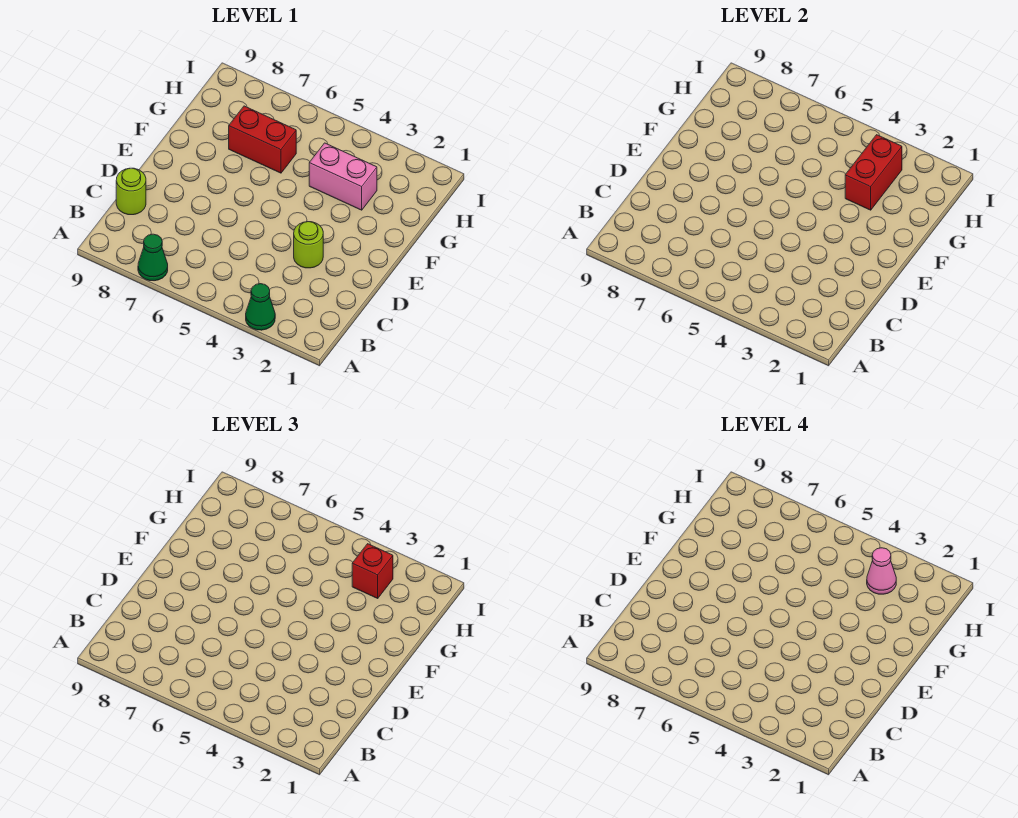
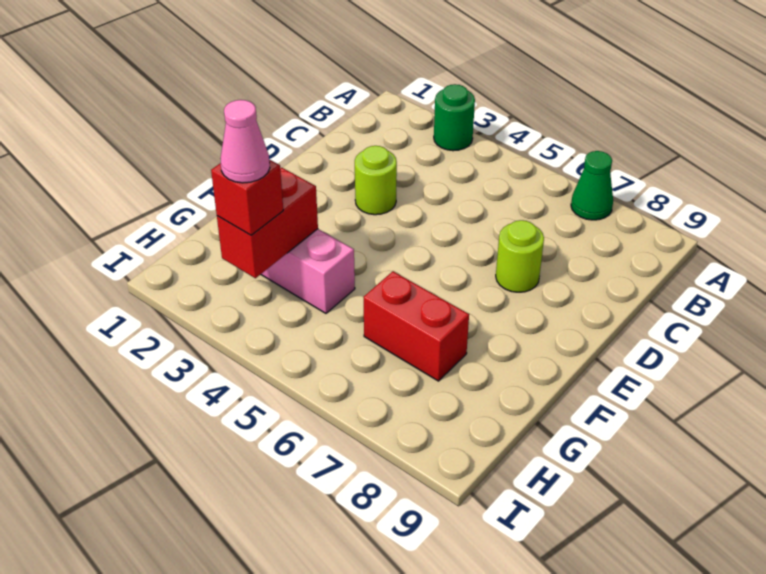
green cone A3 level 1 -> green round brick A3 level 1
lime round brick C9 level 1 -> lime round brick D7 level 1

